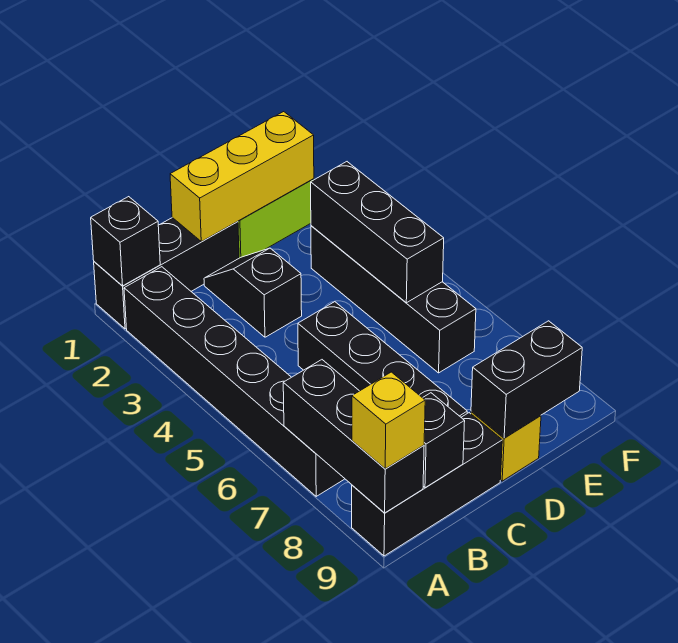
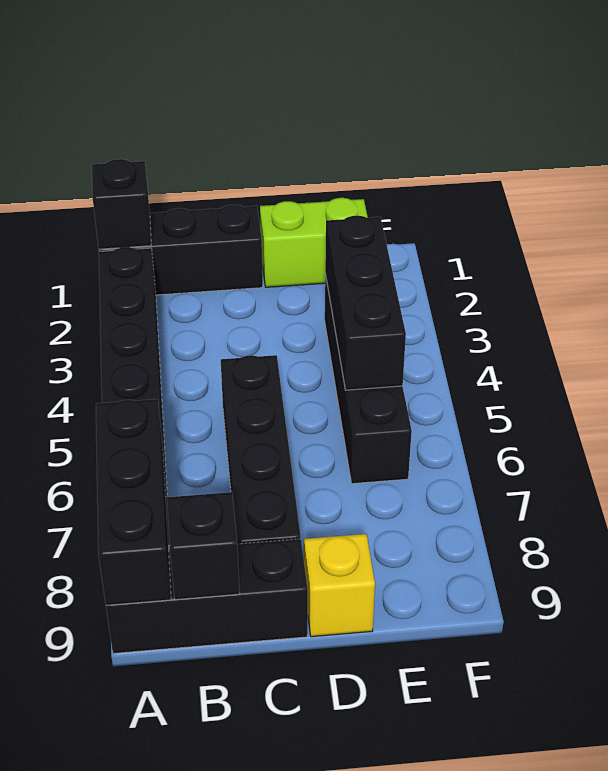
yellow brick A9 level 3 -> none
yellow brick C1:E1 level 2 -> none
black slope C2:C3 level 1 top 3 -> none
black brick D9:E9 level 2 -> none

